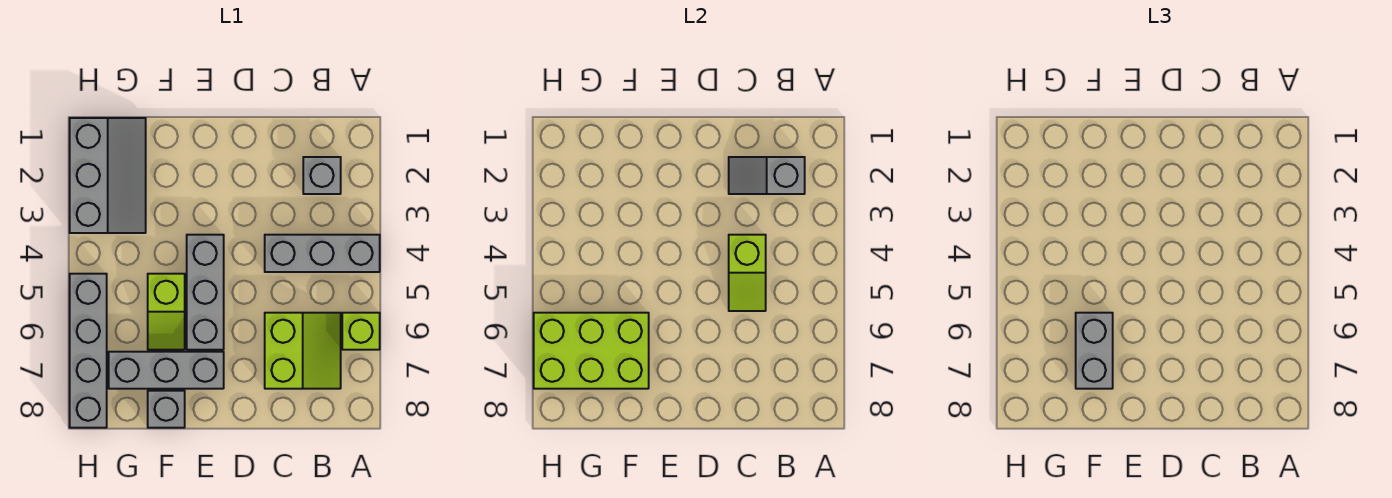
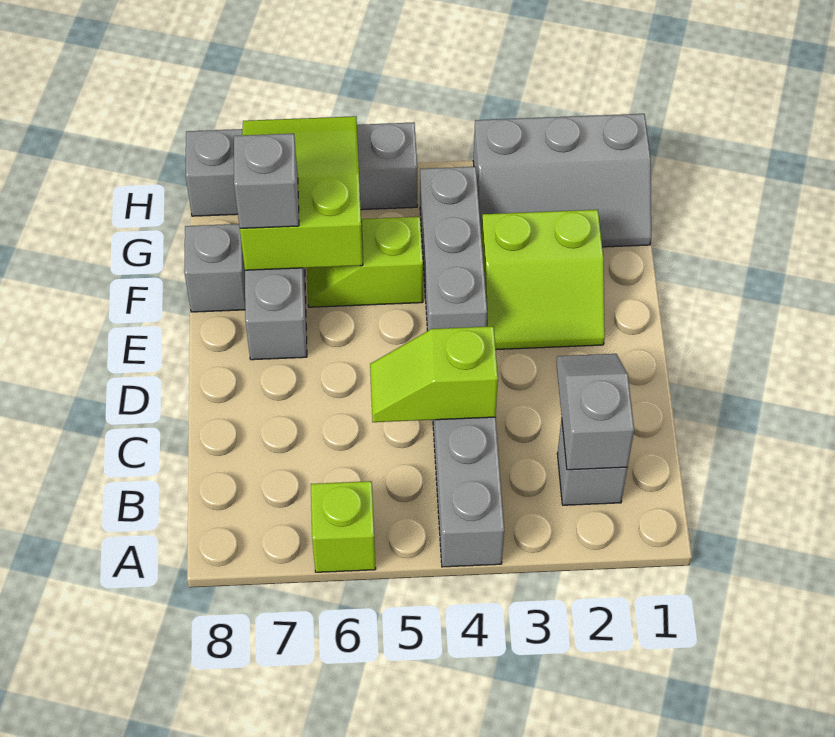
lime slope B6:C7 level 1 top C -> lime slope E2:F3 level 1 top F
grey brick E4:E6 level 1 -> grey brick E4:G4 level 1
lime brick F6:H7 level 2 -> lime slope F6:H7 level 2 top F
grey brick F6:F7 level 3 -> grey brick F7 level 3

